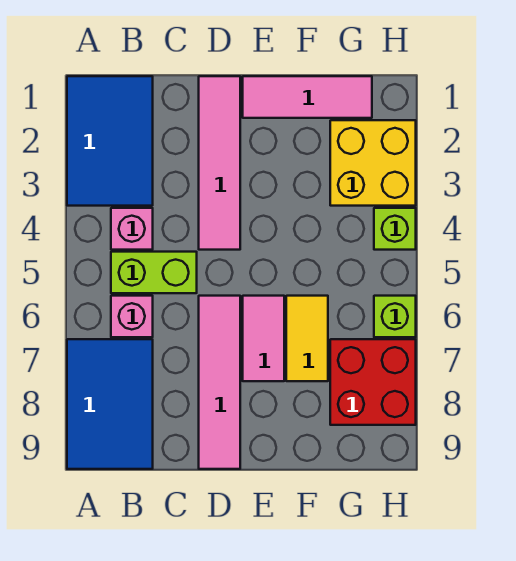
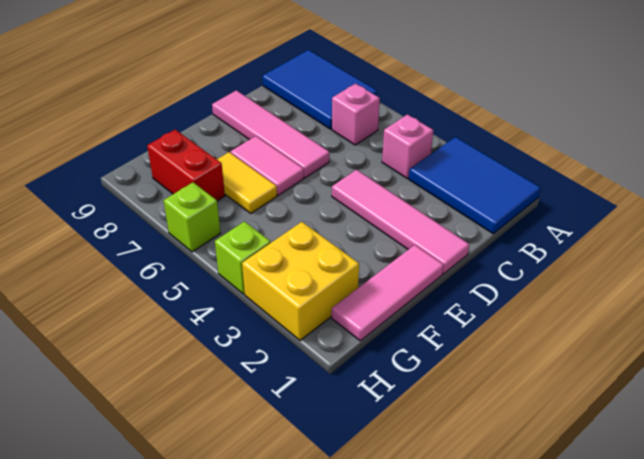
lime brick B5:C5 level 1 -> none
red brick G7:H8 level 1 -> red brick G7:G8 level 1

